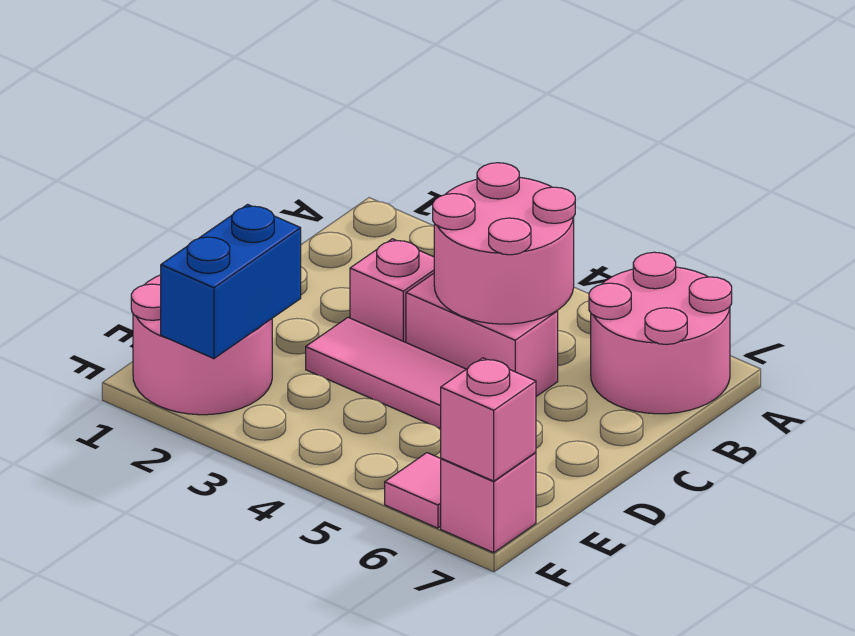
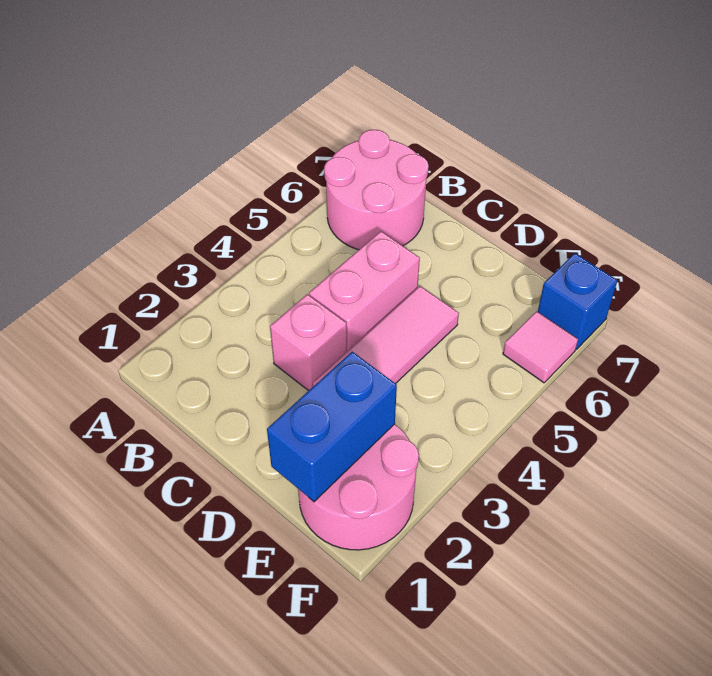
pink round brick B4:C5 level 2 -> none
blue brick E2:F2 level 2 -> blue brick E1:E2 level 2
pink brick F7 level 1 -> blue brick F7 level 1
pink brick F7 level 2 -> none

